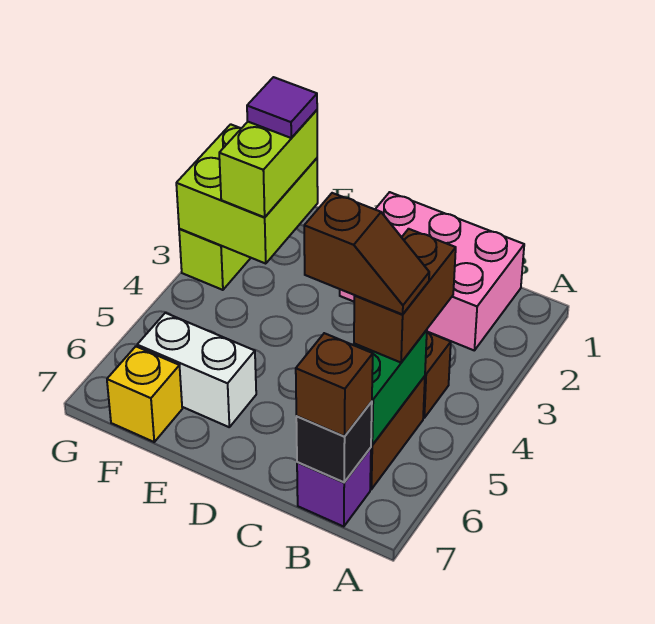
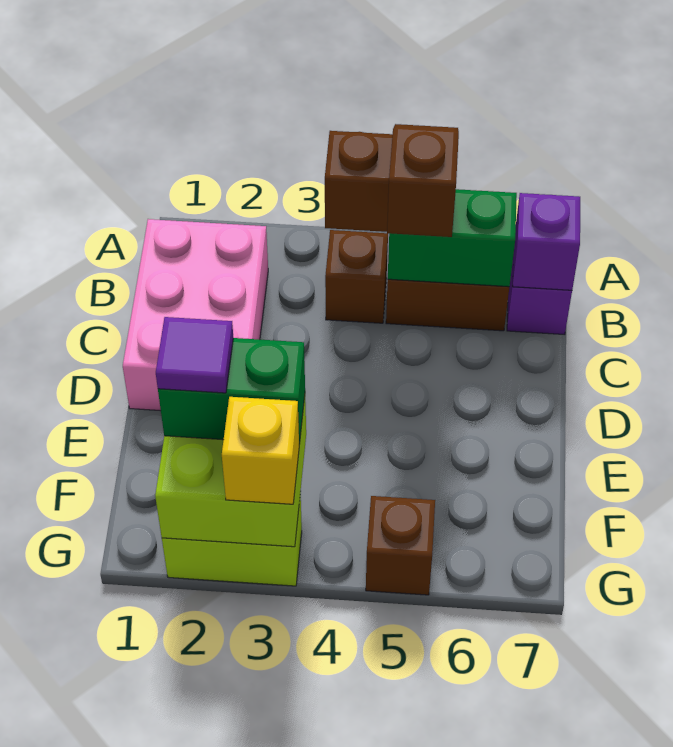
black brick B7 level 2 -> purple brick B7 level 2
brown brick B7 level 3 -> brown brick G5 level 1
white brick E6:F6 level 1 -> none
lime brick F2:F3 level 3 -> green brick F2:F3 level 3
yellow brick F7 level 1 -> yellow brick G3 level 3

